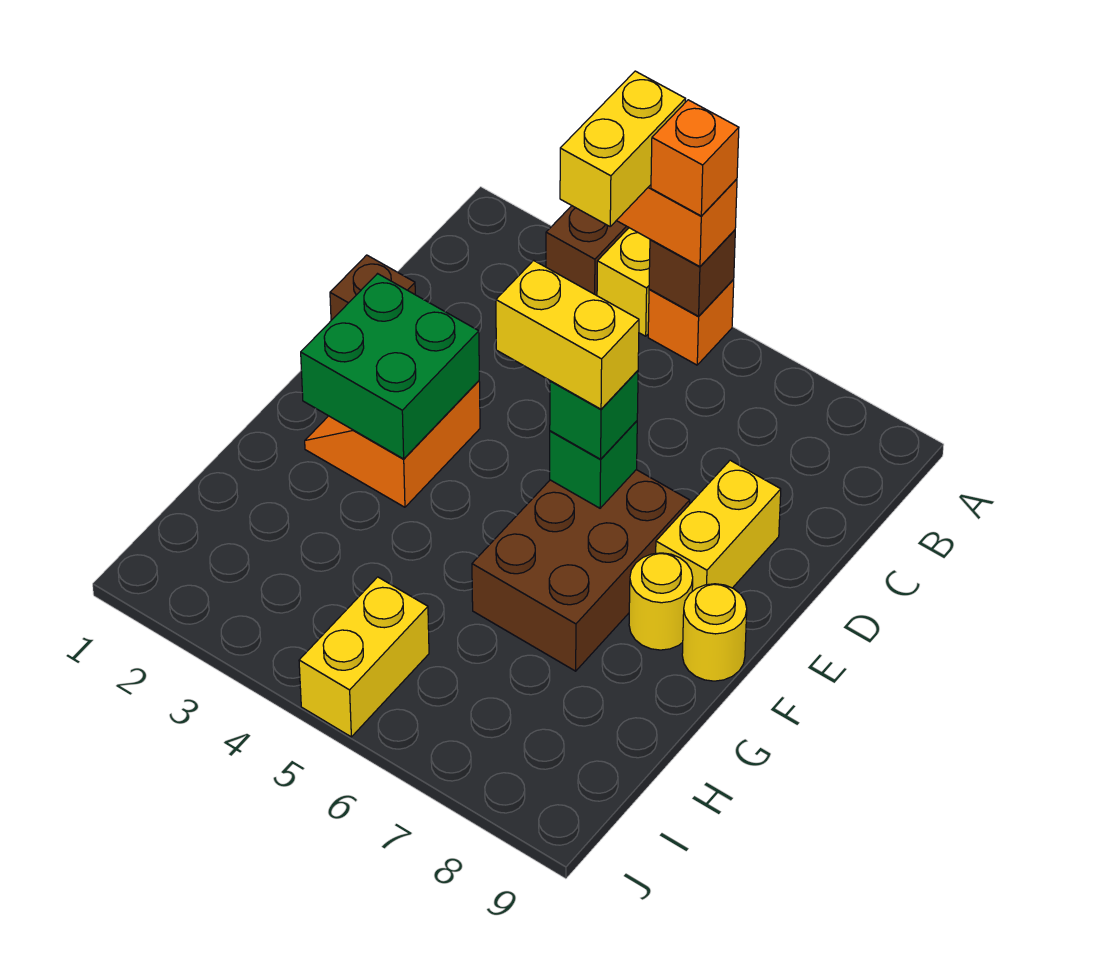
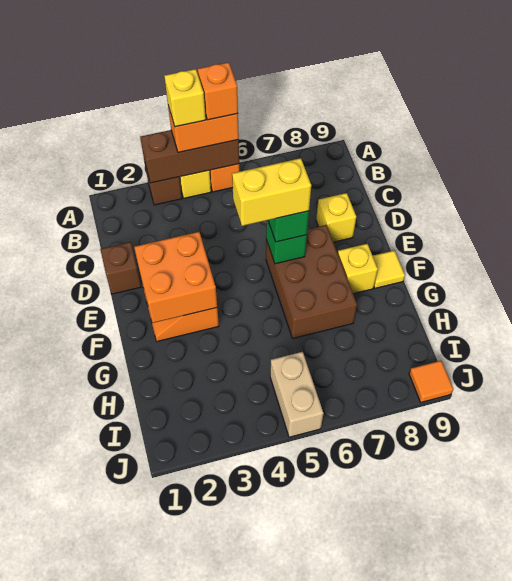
yellow brick A4:B4 level 4 -> yellow brick A4 level 4
brown brick A5 level 2 -> brown brick A3:A5 level 2
yellow brick D8:E8 level 1 -> yellow brick D8 level 1
green brick E2:F3 level 2 -> orange brick E2:F3 level 2
yellow round brick F8 level 1 -> yellow brick F8 level 1
yellow round brick F9 level 1 -> yellow tile F9 level 1
yellow brick I5:J5 level 1 -> tan brick I5:J5 level 1
none -> orange tile J9 level 1

